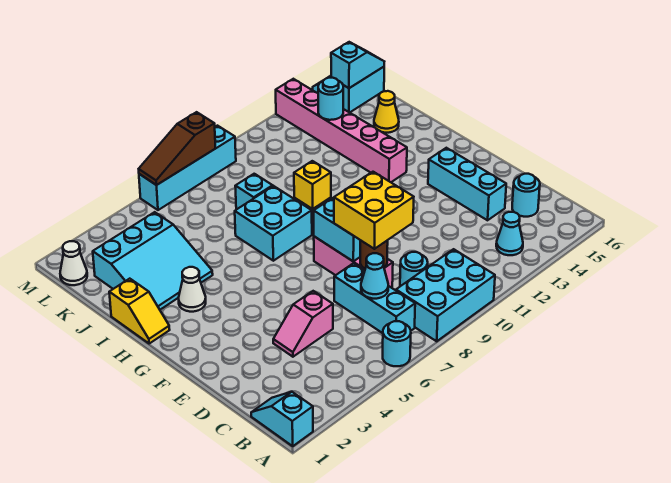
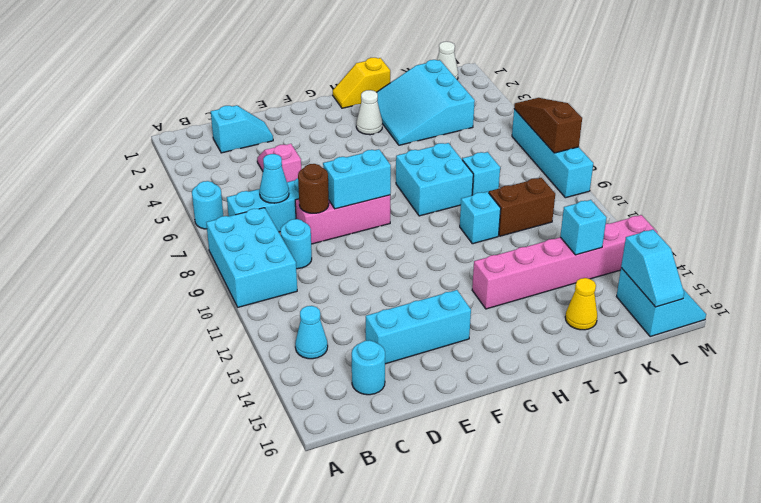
cyan slope A1:B1 level 1 top A -> cyan slope C2:D2 level 1 top C
yellow brick D8:E9 level 3 -> none
yellow brick I10 level 1 -> cyan brick I10 level 1
none -> brown brick J10:K10 level 1
cyan round brick K13 level 2 -> cyan brick K13 level 2

